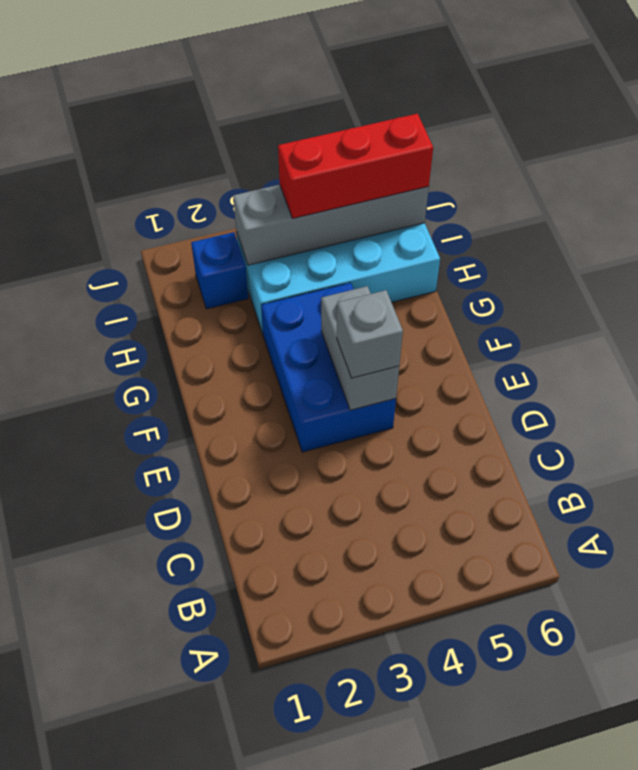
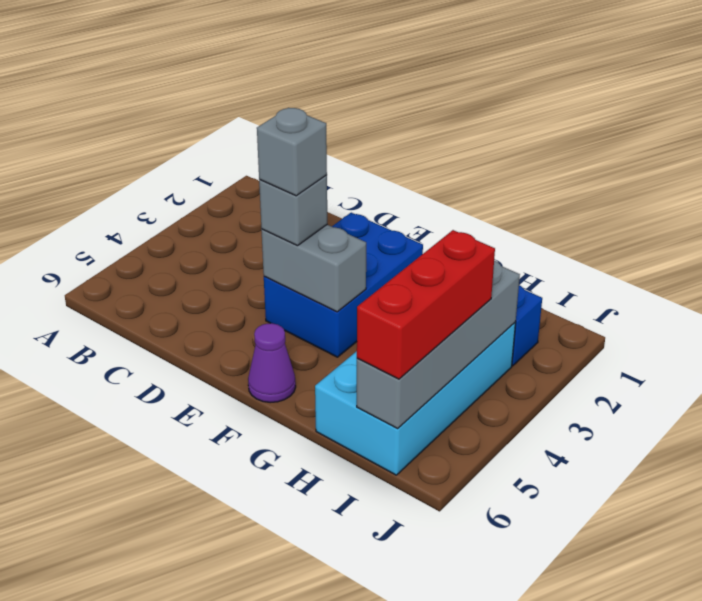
blue brick E3:G4 level 1 -> blue brick E2:F4 level 1
none -> grey brick E4 level 4
none -> purple cone F6 level 1

